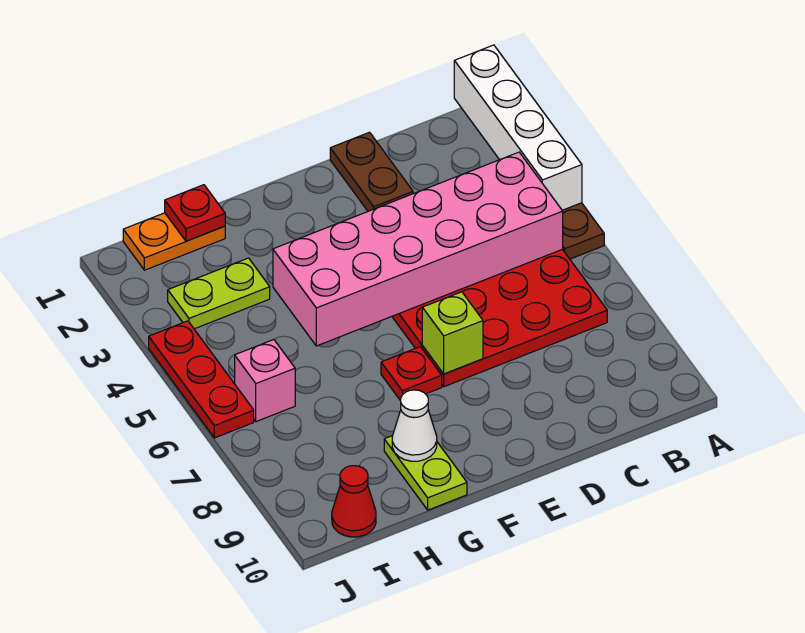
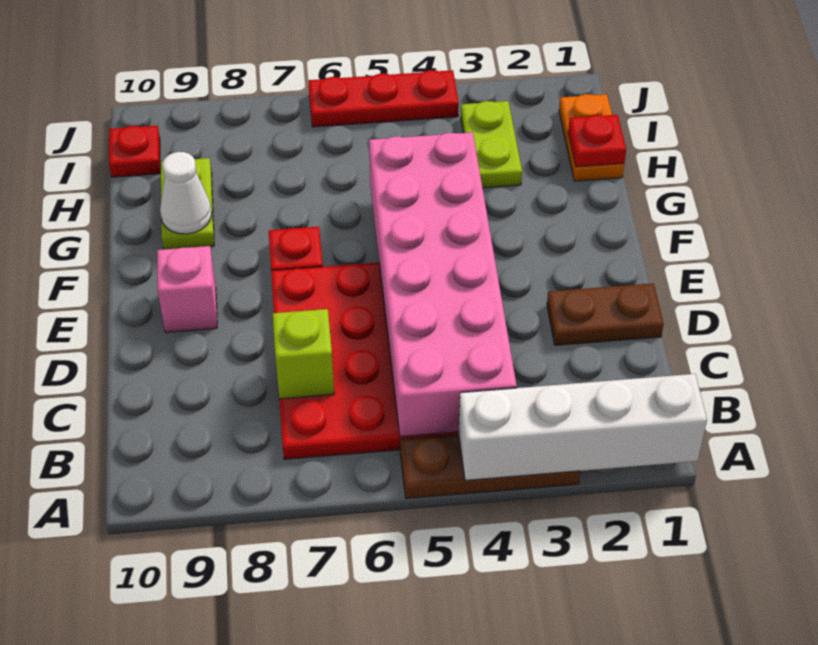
lime brick E7 level 2 -> lime brick C7 level 2
lime plate G9:G10 level 1 -> lime plate G9:H9 level 1
pink brick I6 level 1 -> pink brick E9 level 1
red cone I10 level 1 -> red plate I10 level 1

